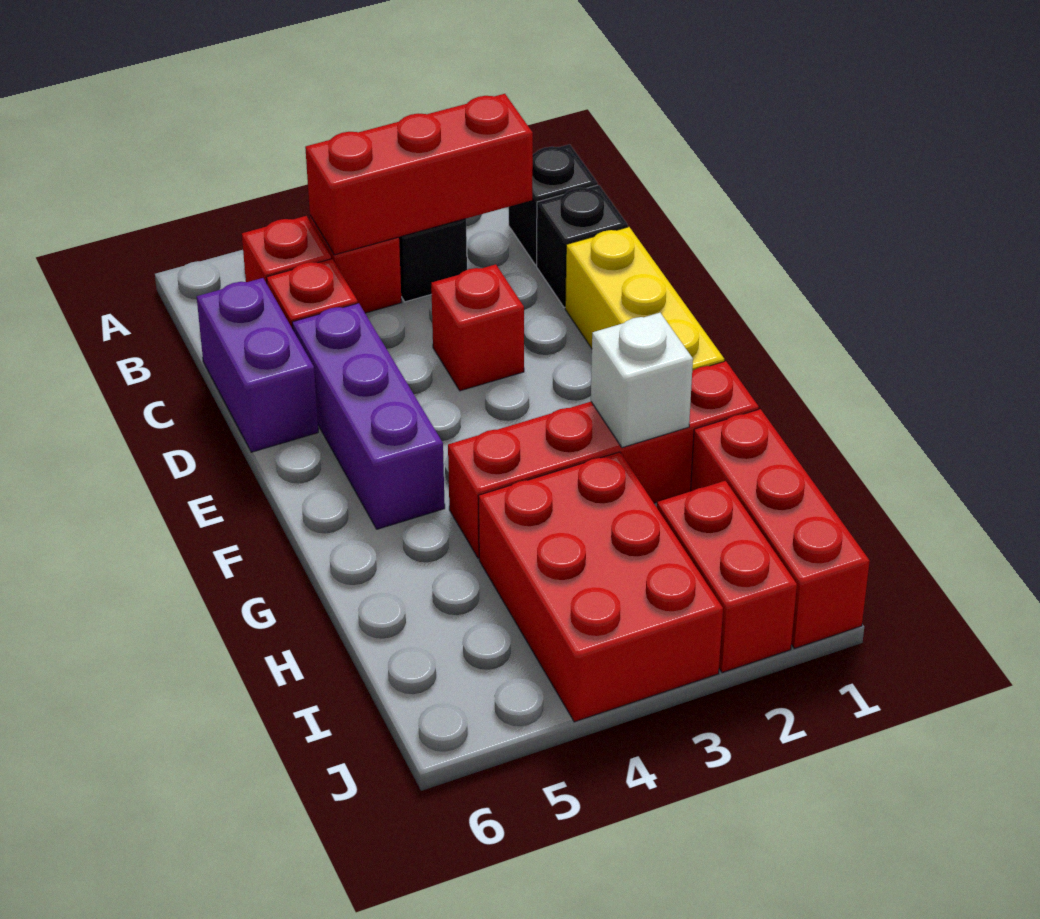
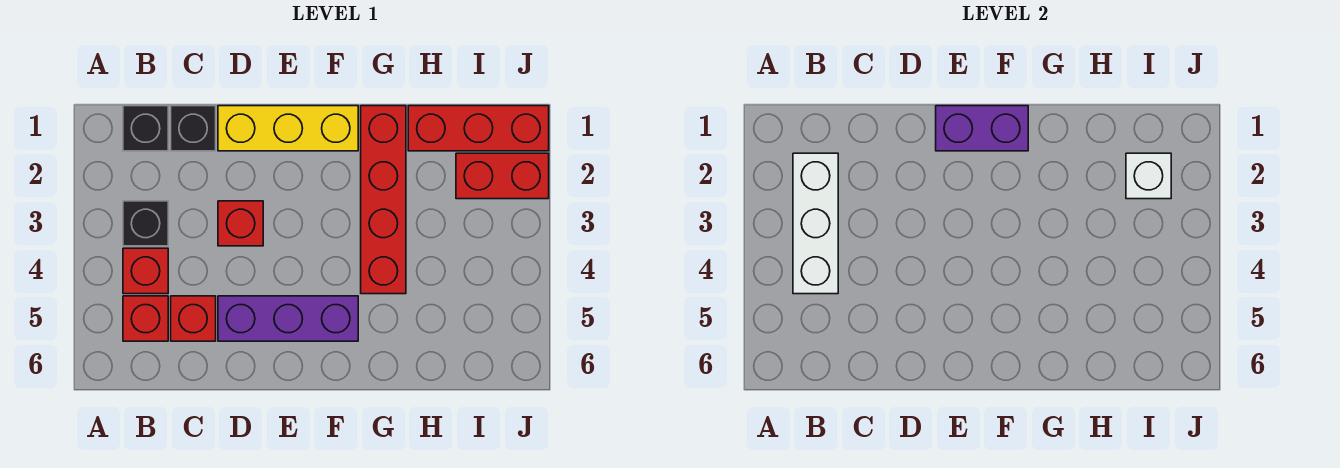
red brick B2:B4 level 2 -> white brick B2:B4 level 2
purple brick C6:D6 level 1 -> purple brick E1:F1 level 2
white brick G2 level 2 -> white brick I2 level 2
red brick H3:J4 level 1 -> none

